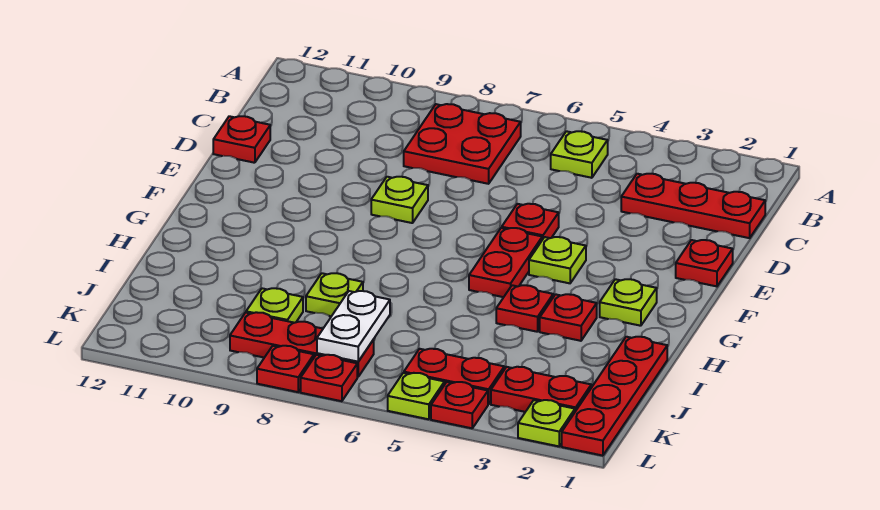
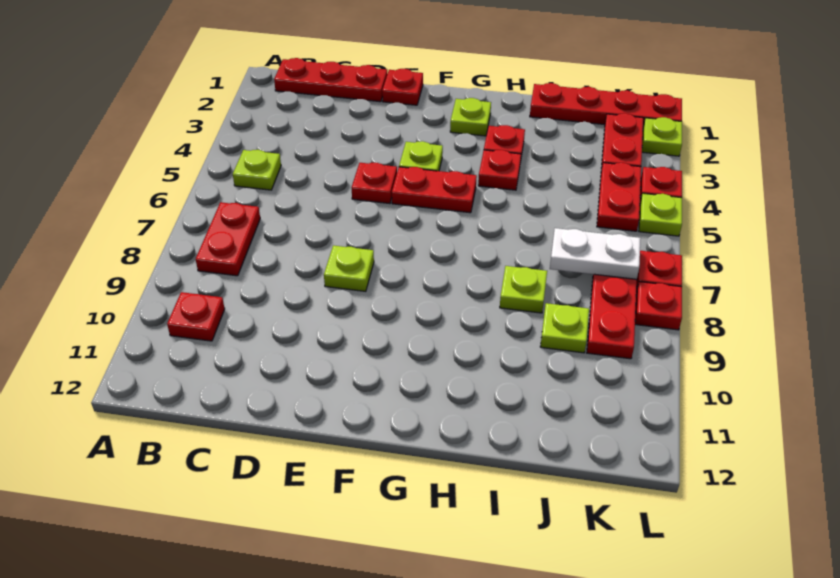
red plate B7:C8 level 1 -> red plate B7:B8 level 1
red plate C1:C3 level 1 -> red plate B1:D1 level 1
red plate D12 level 1 -> red plate B10 level 1

